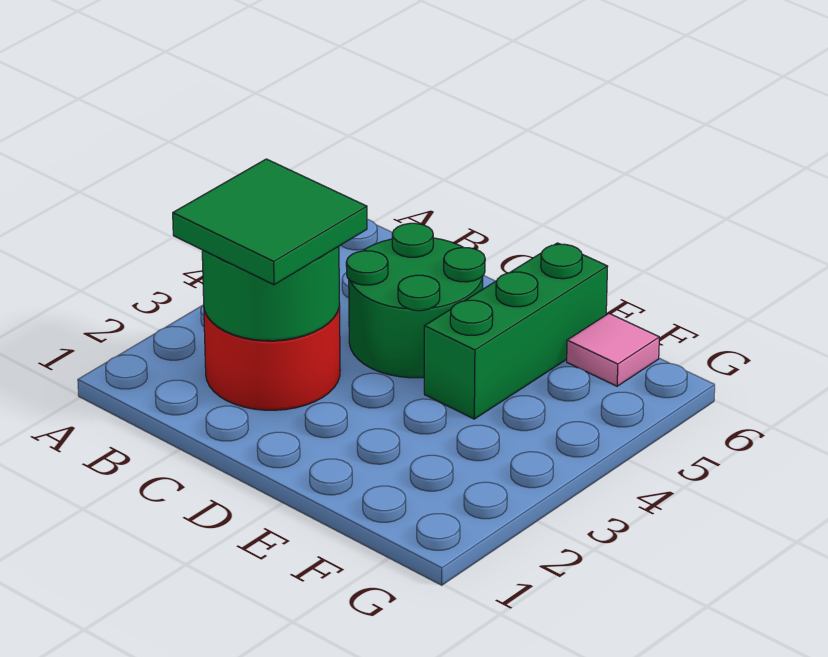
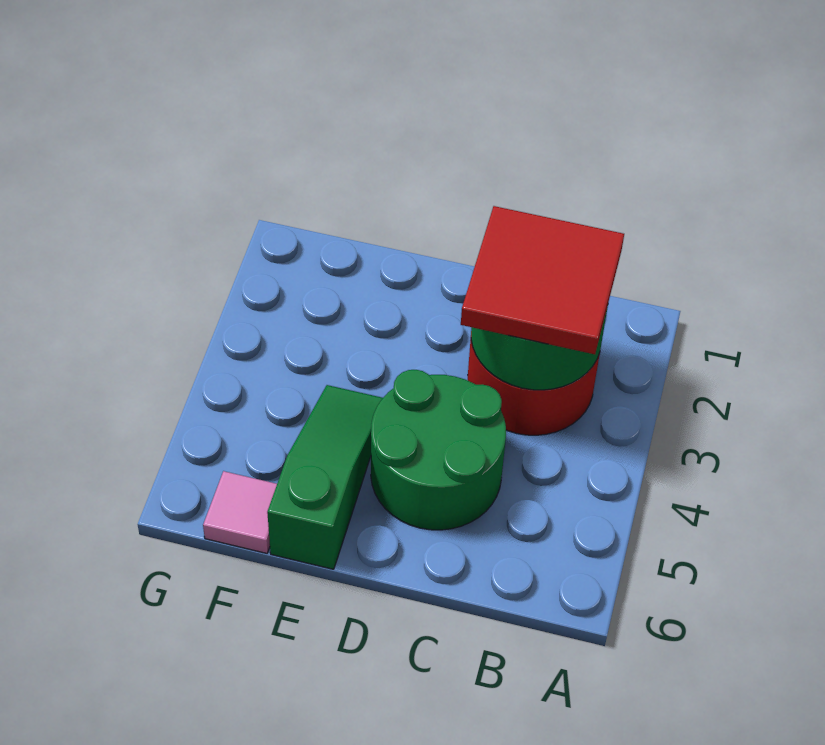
green tile B2:C3 level 3 -> red tile B2:C3 level 3
green brick E4:E6 level 1 -> green slope E4:E6 level 1 top 6

